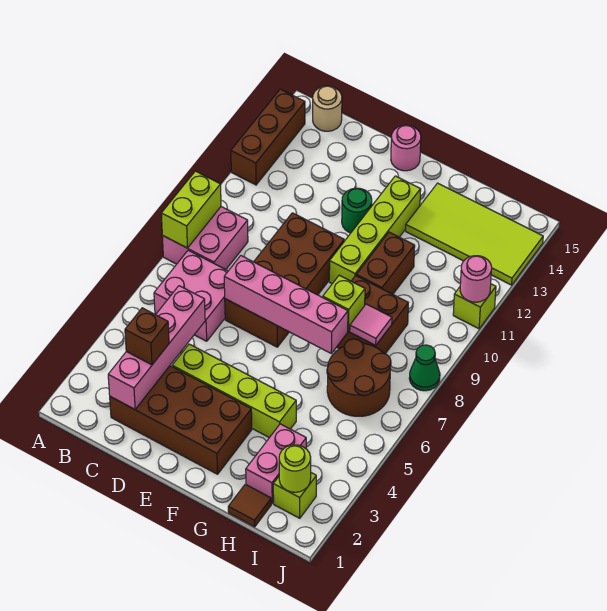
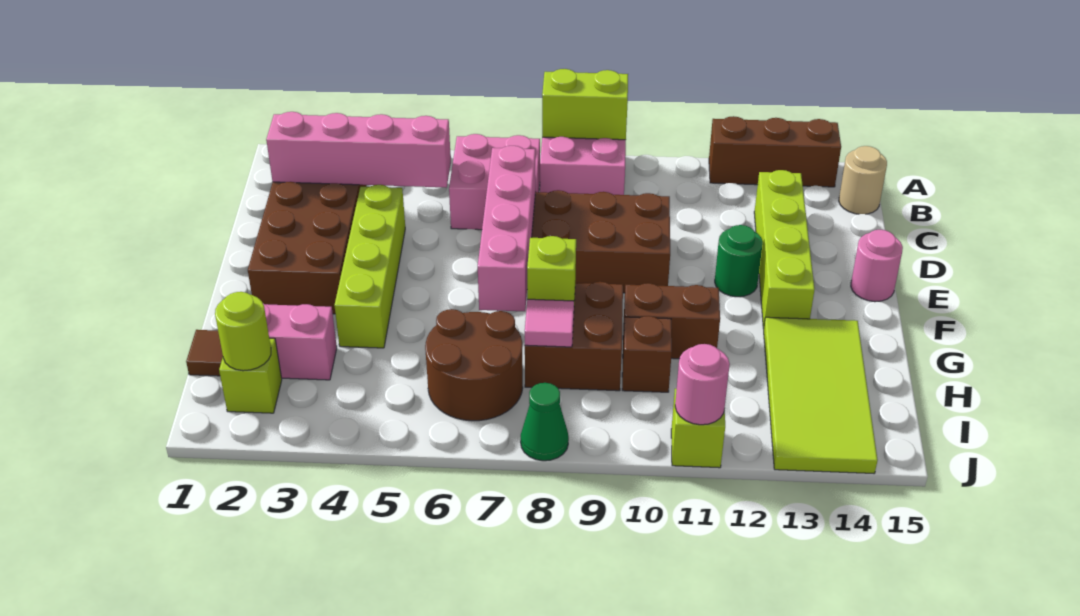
brown brick C3 level 3 -> brown brick H10 level 1
lime brick F10:F13 level 1 -> lime brick C13:F13 level 1

